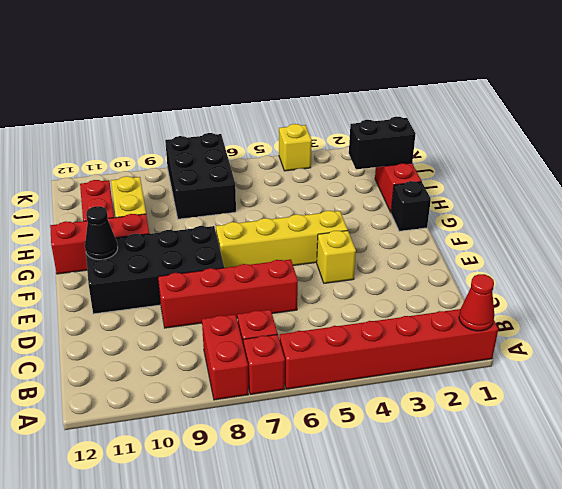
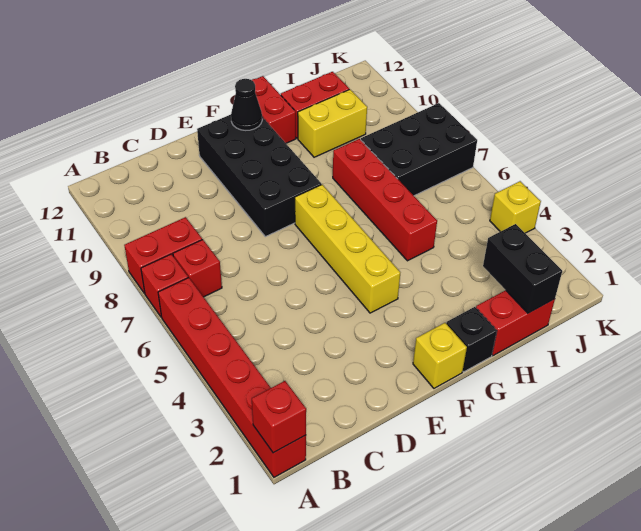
red cone A1 level 2 -> red brick A1 level 2
red brick D6:D9 level 1 -> red brick H5:H8 level 1
yellow brick E4 level 1 -> yellow brick F1 level 1
red brick G10:G12 level 1 -> red brick G11:G12 level 1

